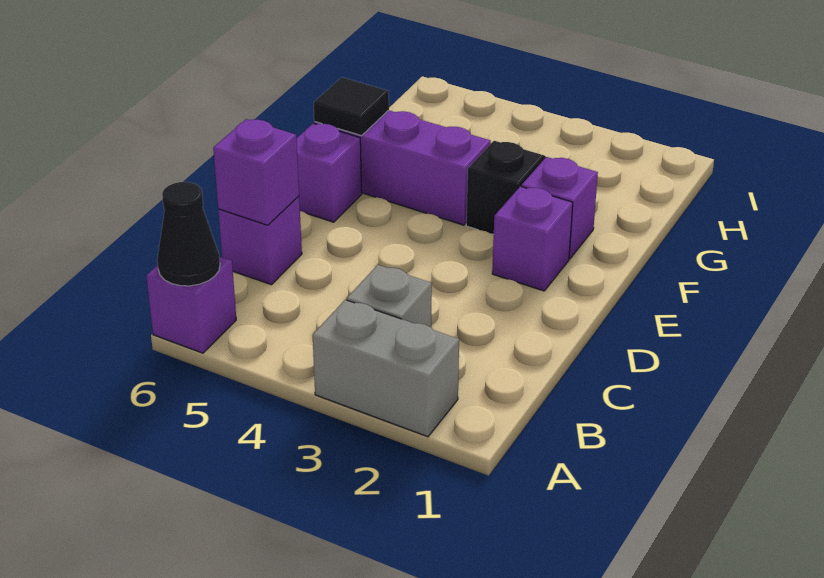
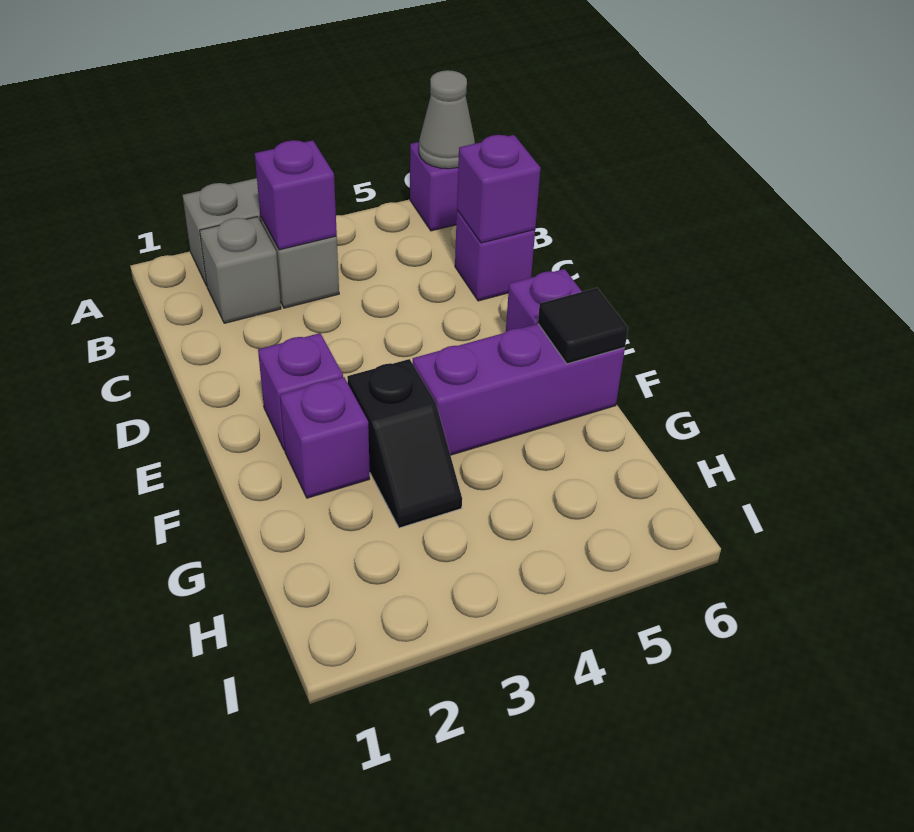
black cone A6 level 2 -> grey cone A6 level 2
none -> grey brick B2 level 1
none -> purple brick B3 level 2

